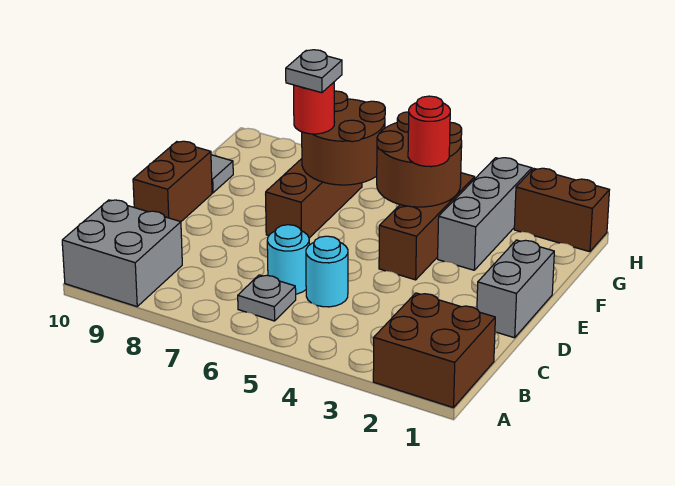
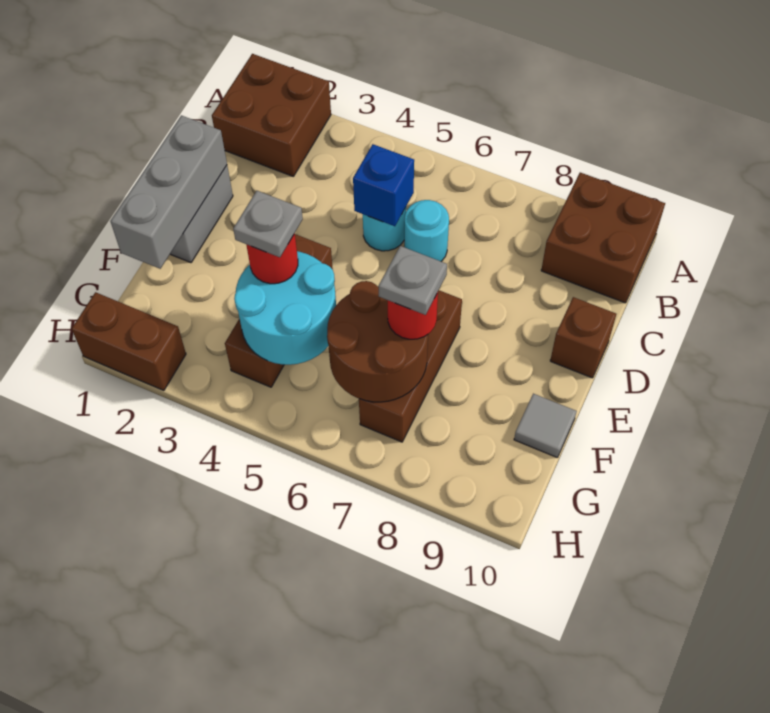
grey brick A9:B10 level 1 -> brown brick A9:B10 level 1
grey plate B6 level 1 -> grey plate F4 level 4
none -> blue brick C5 level 2
brown brick D10:E10 level 1 -> brown brick D10 level 1
grey brick F3:H3 level 1 -> grey brick D1:F1 level 2
brown round brick F4:G5 level 2 -> cyan round brick F4:G5 level 2

